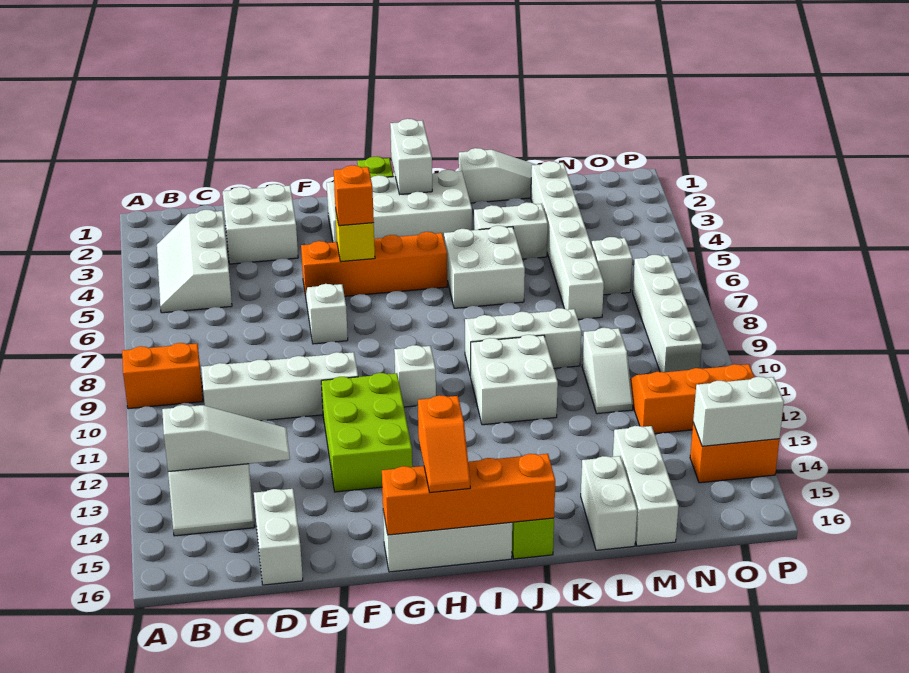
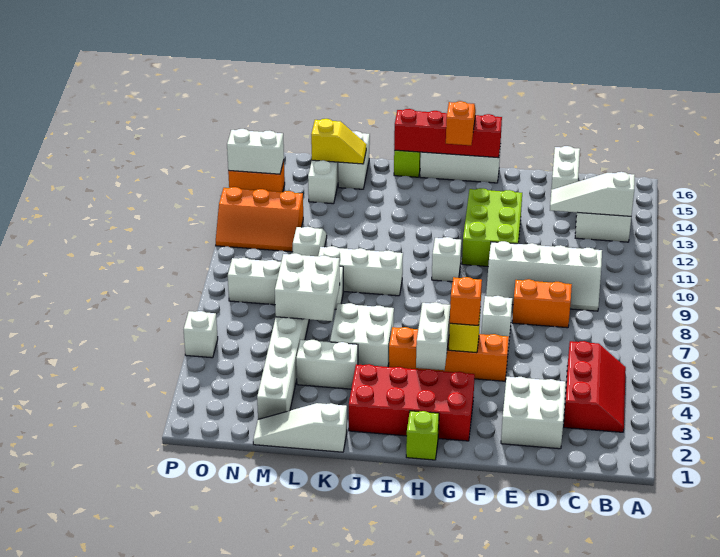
orange brick A9:B9 level 1 -> orange brick D8:E8 level 1
white slope B3:C5 level 1 top C -> red slope B3:C5 level 1 top C
white brick G2:J3 level 1 -> red brick G2:J3 level 1
orange brick G16:J16 level 2 -> red brick G16:J16 level 2
white brick I1:I2 level 2 -> white brick H4:H5 level 2
white brick J10:K11 level 1 -> white brick L6:M7 level 2
none -> yellow slope L15:M15 level 2 top M
white brick N6 level 1 -> white brick P5 level 1
white brick O7:O10 level 1 -> white brick L8:O8 level 1

